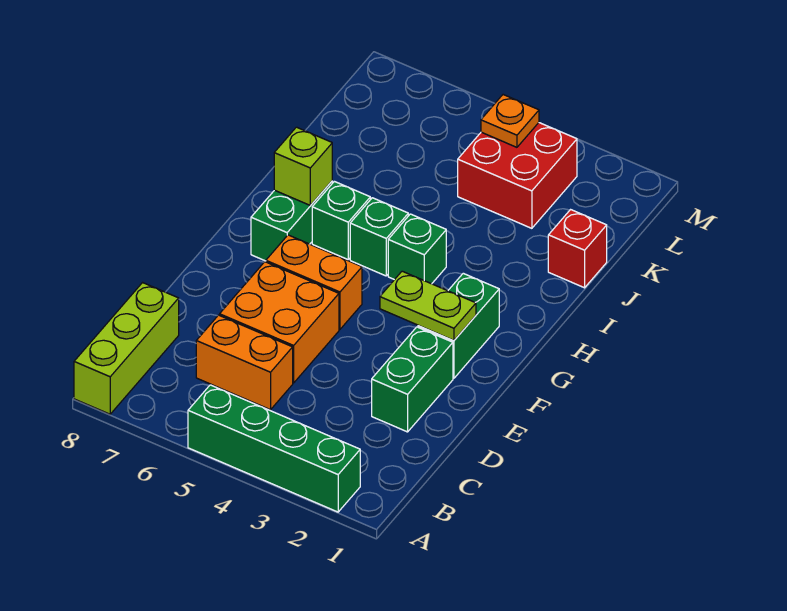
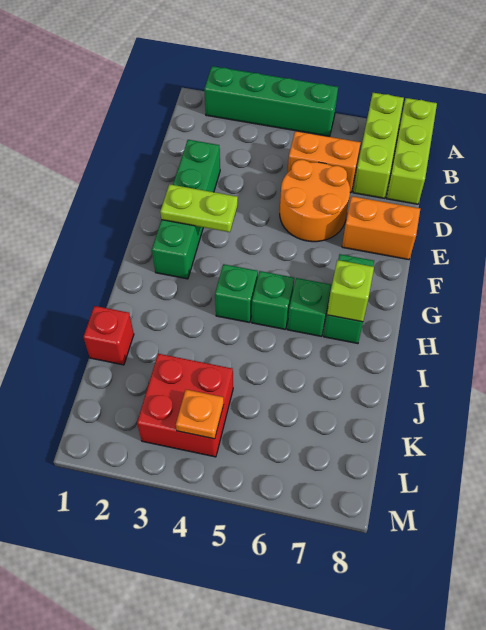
none -> lime brick A7:C7 level 1
orange brick D5:E6 level 1 -> orange round brick D5:E6 level 1
orange brick F5:F6 level 1 -> orange brick E7:E8 level 1

